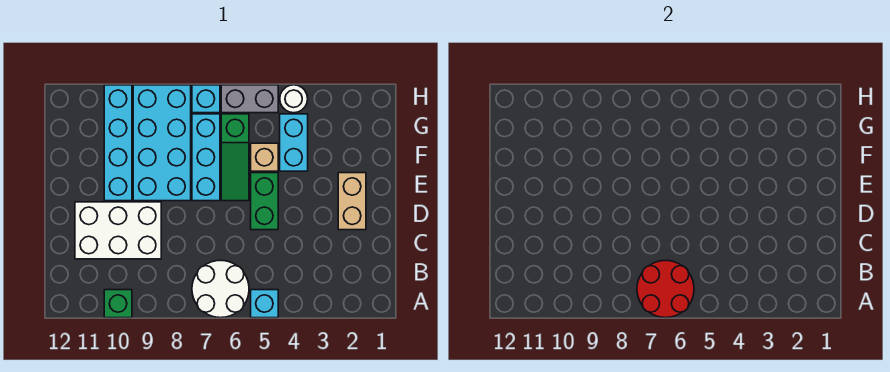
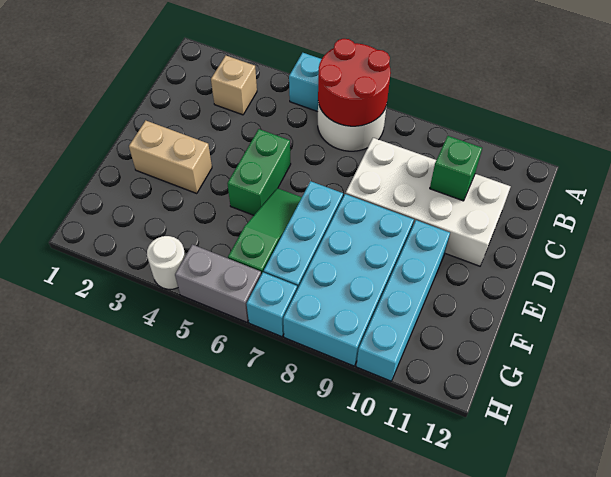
green brick A10 level 1 -> green brick C10 level 2
white brick C9:D11 level 1 -> white brick C8:D11 level 1
tan brick D2:E2 level 1 -> tan brick E2:E3 level 1
cyan brick F4:G4 level 1 -> none
tan brick F5 level 1 -> tan brick B3 level 1

